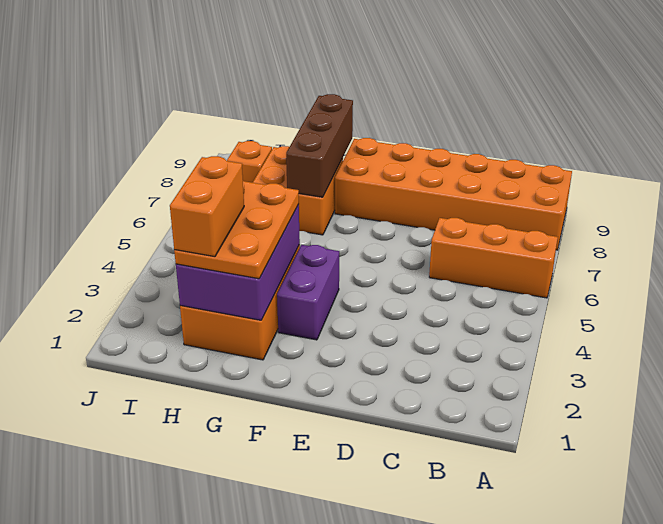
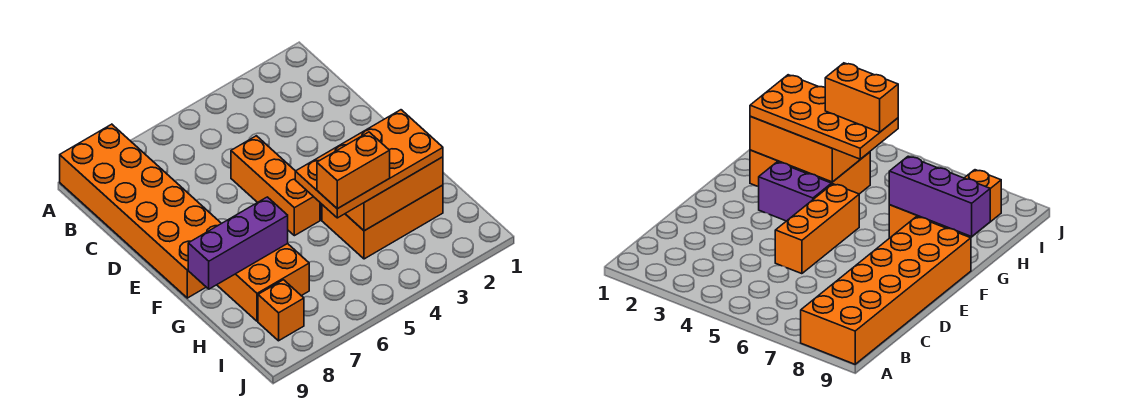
orange brick A6:C6 level 1 -> orange brick D5:F5 level 1
purple brick G2:H4 level 2 -> orange brick G2:H4 level 2
orange plate G2:H4 level 3 -> orange plate G2:H5 level 3
brown brick G7:G9 level 2 -> purple brick G7:G9 level 2
orange brick H2:H3 level 4 -> orange brick H4:H5 level 4

